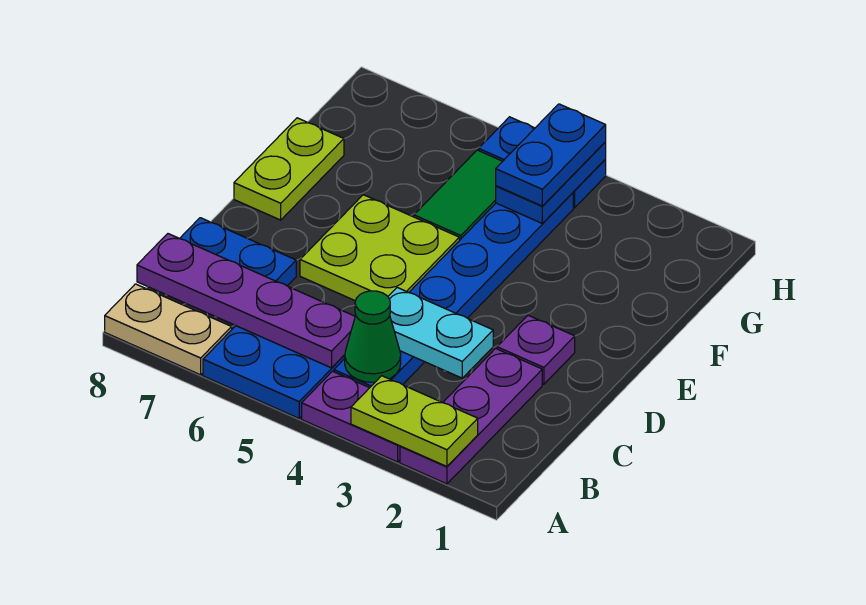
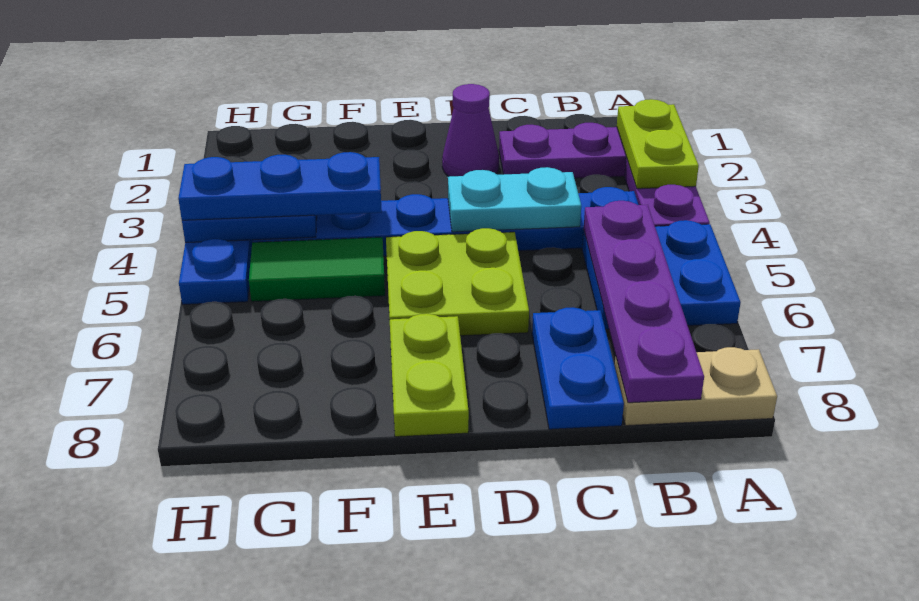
tan plate A7:A8 level 1 -> tan plate A8:B8 level 1
green cone B4 level 2 -> none
cyan plate C3:C4 level 2 -> cyan plate C4:D4 level 2
purple plate D2 level 1 -> purple cone D2 level 1
lime plate E8:F8 level 1 -> lime plate E7:E8 level 1
blue plate G4:H4 level 3 -> blue plate F4:H4 level 3

